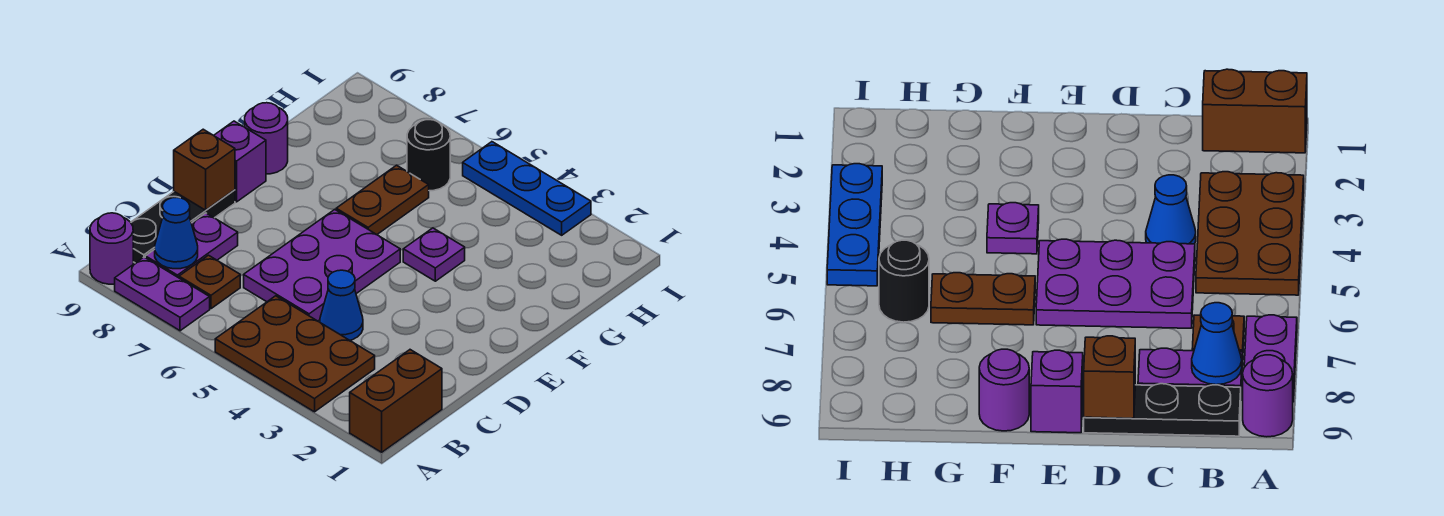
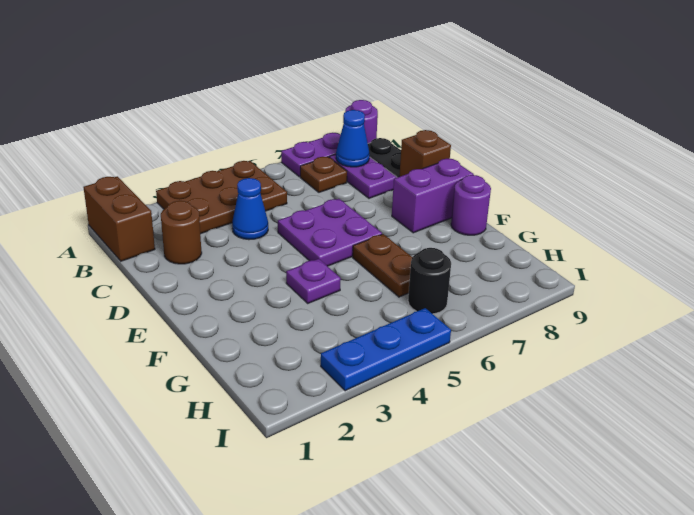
none -> brown round brick C2 level 1
purple plate C5:E6 level 1 -> purple plate D5:E6 level 1
purple brick E9 level 1 -> purple brick E8:E9 level 1

